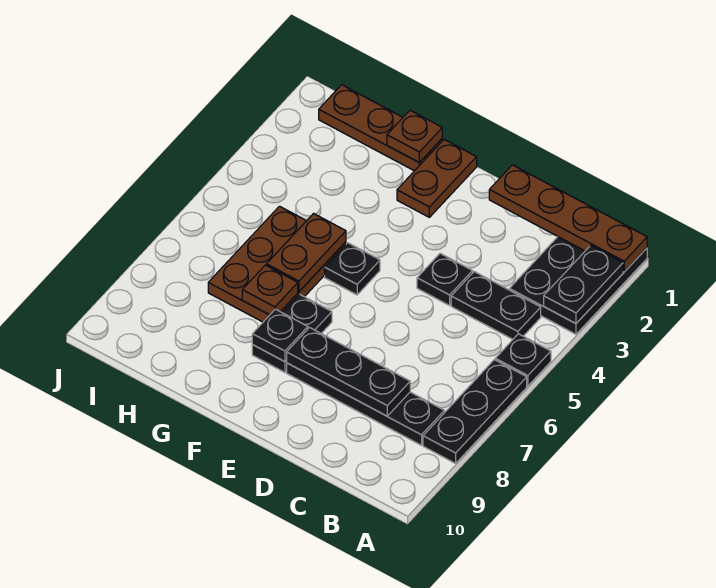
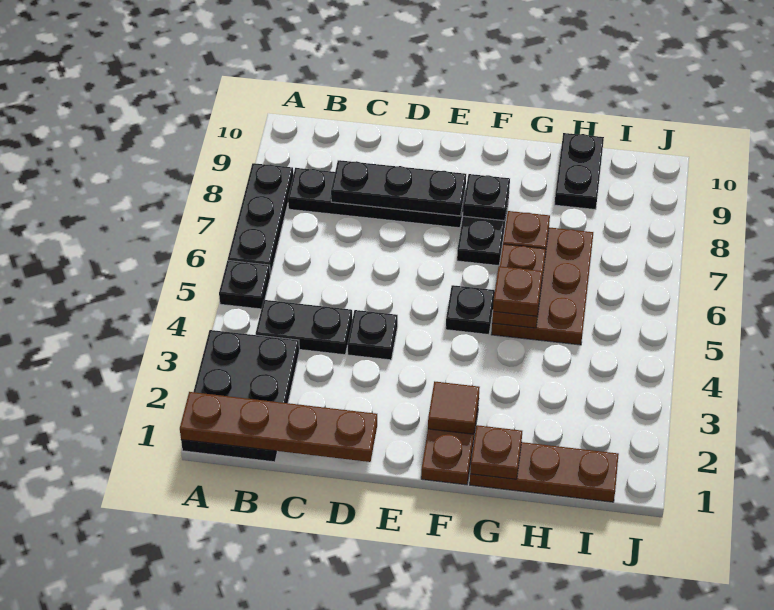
black plate A2:A3 level 2 -> black plate H9:H10 level 1
none -> brown tile F2 level 2
none -> brown plate G5 level 3

